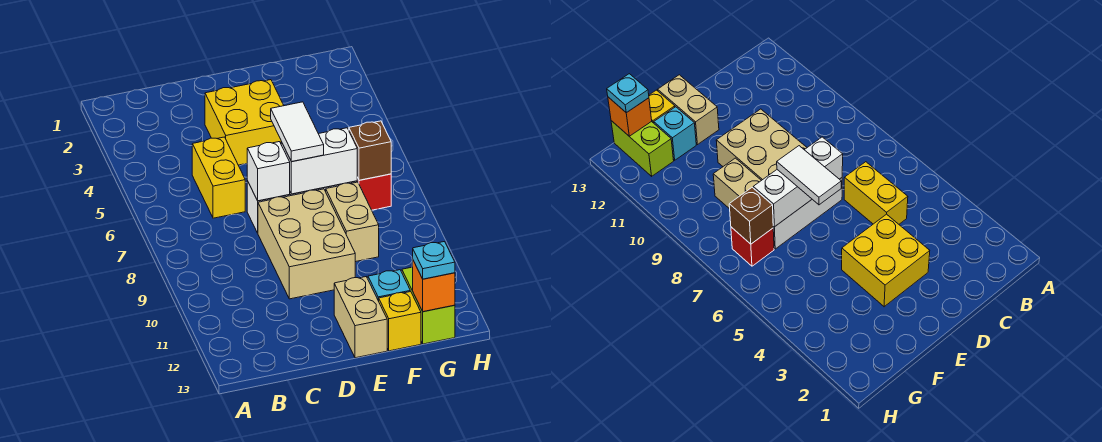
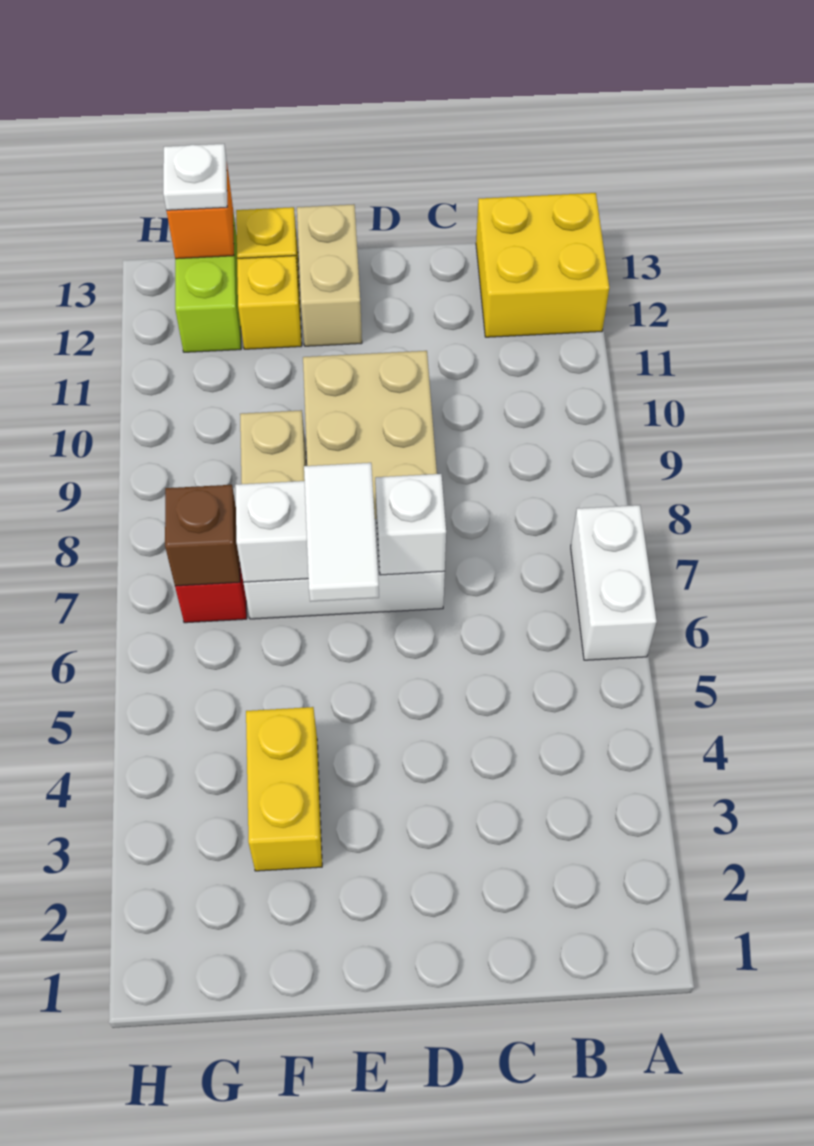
none -> white brick A6:A7 level 1
yellow brick C5:C6 level 1 -> yellow brick F3:F4 level 1
yellow brick D3:E4 level 1 -> yellow brick A12:B13 level 1
cyan brick F12 level 1 -> yellow brick F12 level 1
cyan plate G13 level 3 -> white plate G13 level 3

